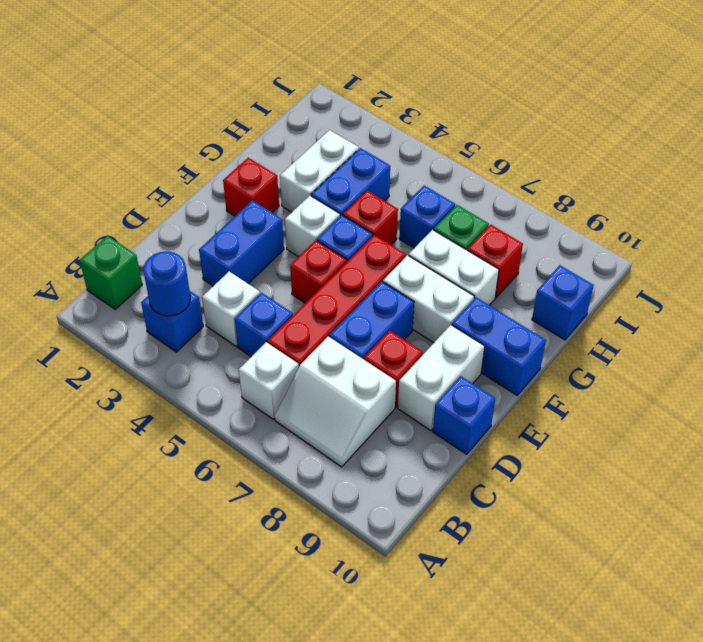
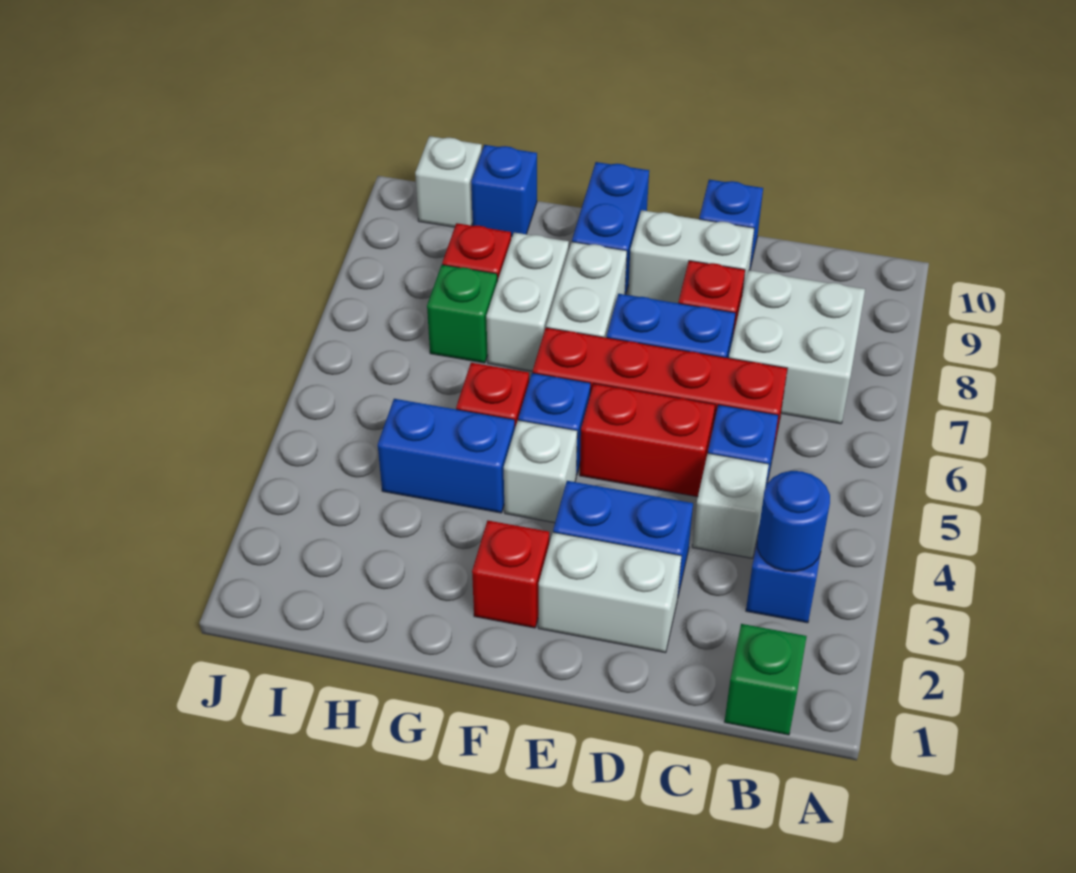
white brick B6 level 1 -> white brick I10 level 1
white slope B7:C8 level 1 top C -> white brick B7:C8 level 1
red brick E5 level 1 -> red brick D5:E5 level 1
white brick G3:H3 level 1 -> white brick D2:E2 level 1
blue brick H6 level 1 -> none

